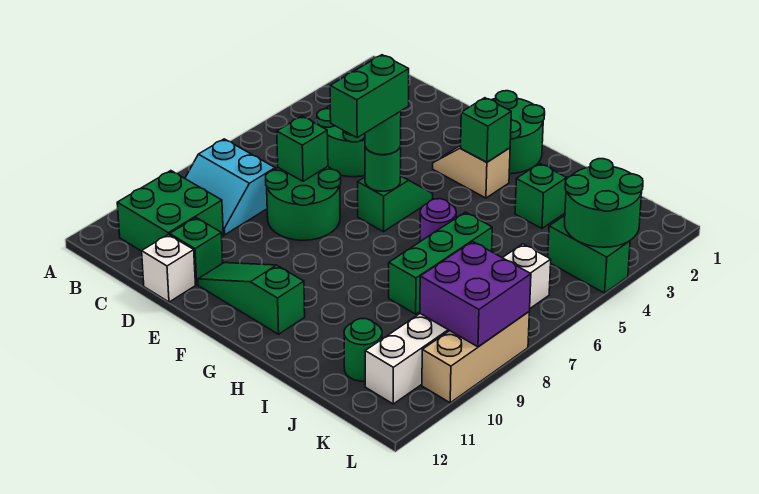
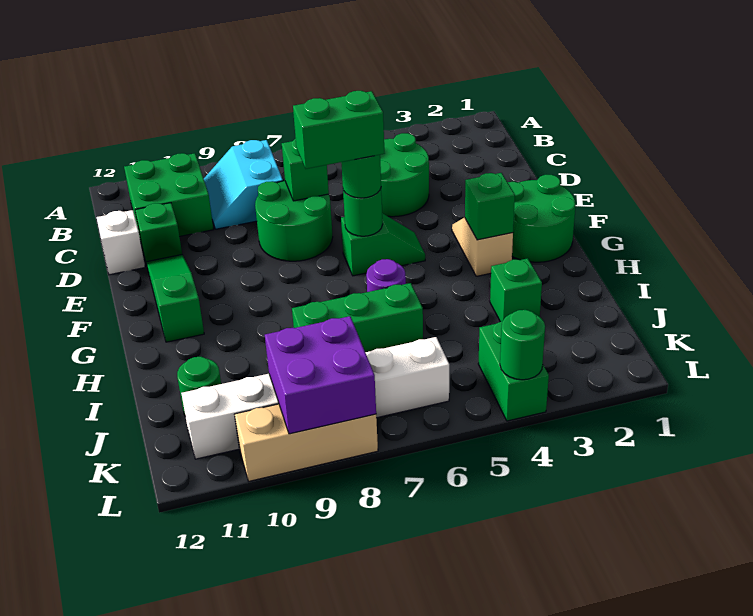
green round brick K3:L4 level 2 -> green round brick L4 level 2

